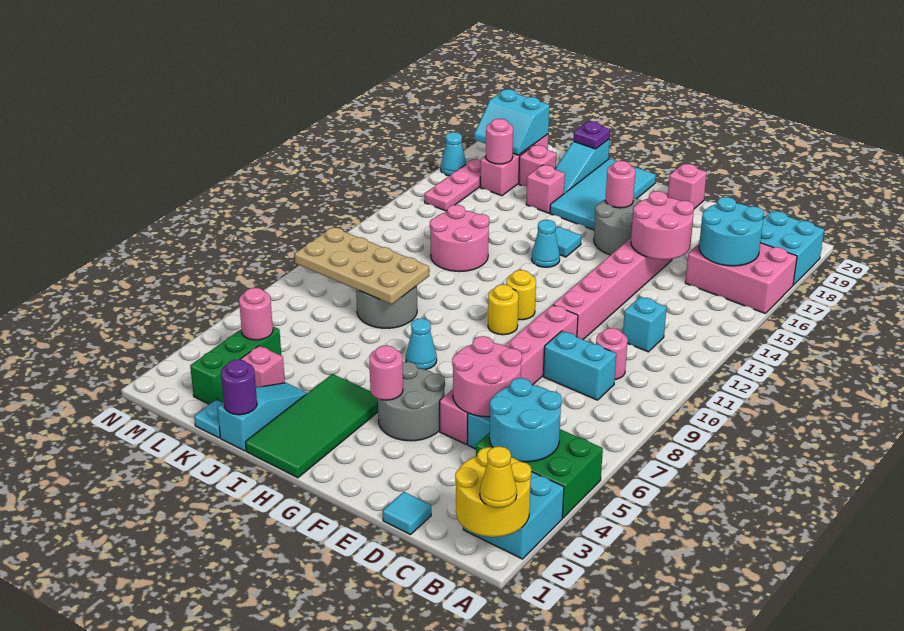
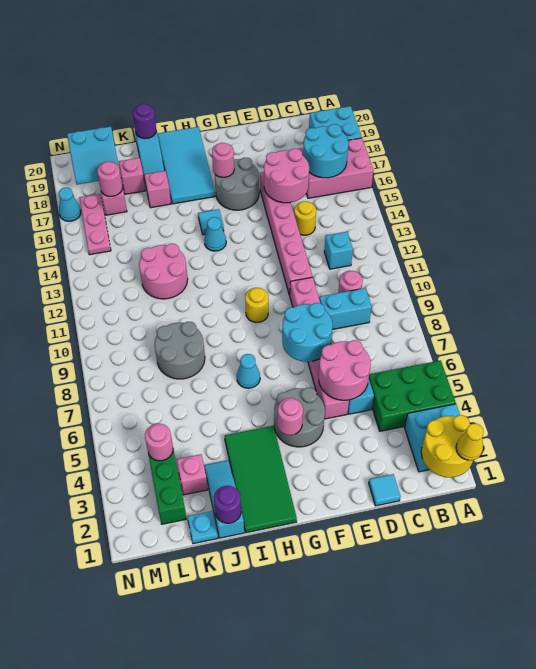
cyan round brick B4:C5 level 2 -> cyan round brick E7:F8 level 2
pink brick F20 level 1 -> none
yellow round brick G11 level 1 -> yellow round brick D14 level 1
tan plate J8:M9 level 2 -> none
purple plate J20 level 2 -> purple round brick J20 level 2

